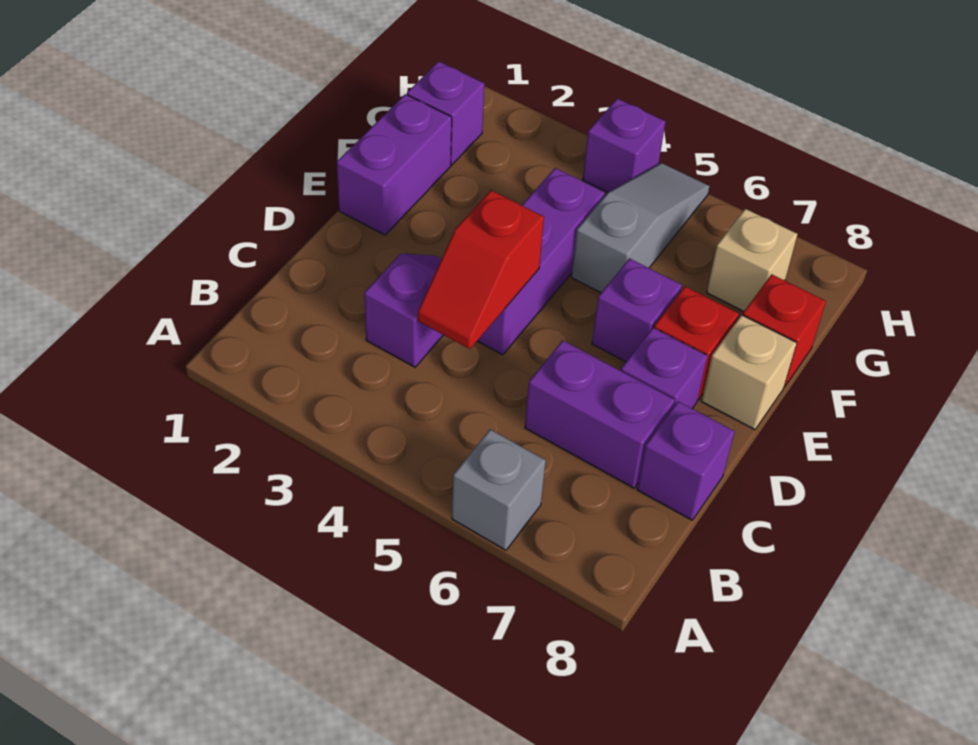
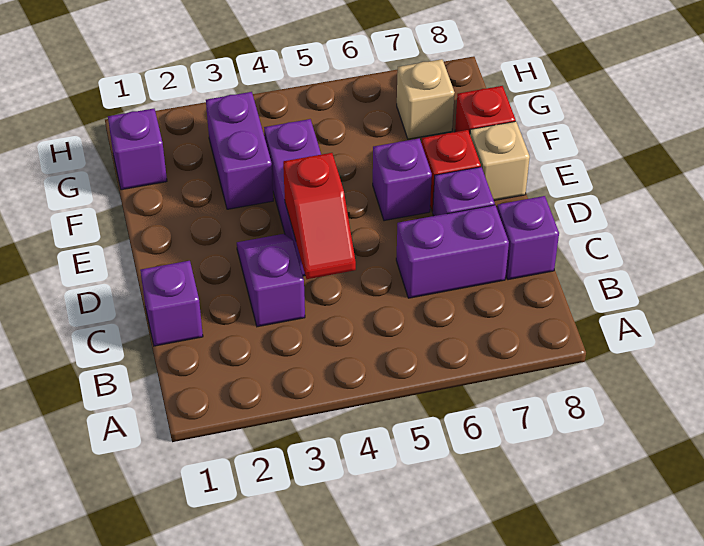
grey brick A6 level 1 -> none
purple brick E1:F1 level 1 -> purple brick F3:G3 level 1
grey slope F5:H5 level 1 top F -> none
purple brick H4 level 1 -> purple brick C1 level 1

